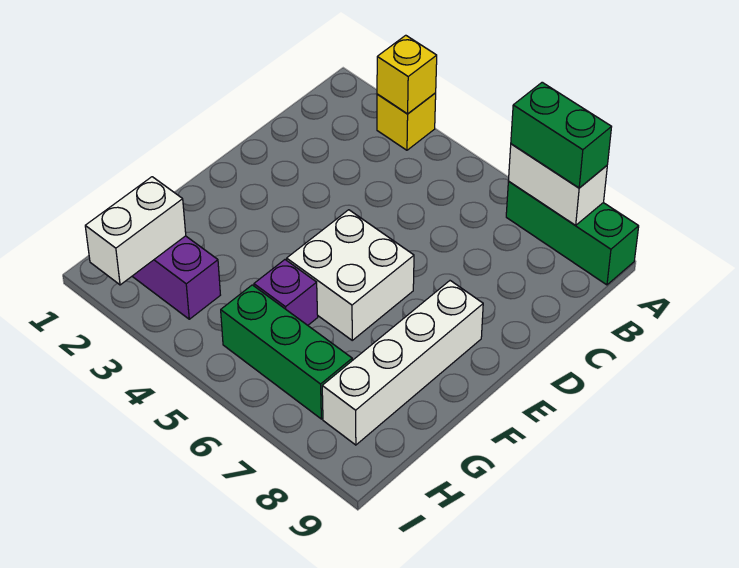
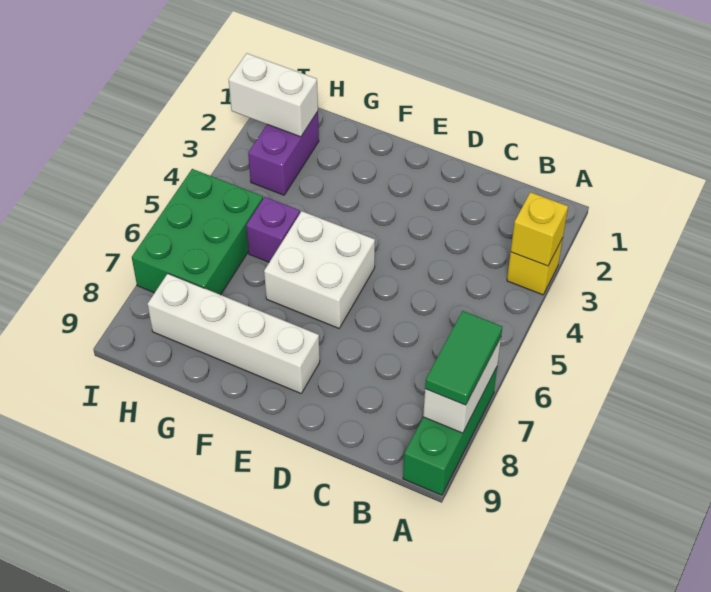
green brick A7:A8 level 3 -> green tile A7:A8 level 3
green brick H5:H7 level 1 -> green brick H5:I7 level 1

